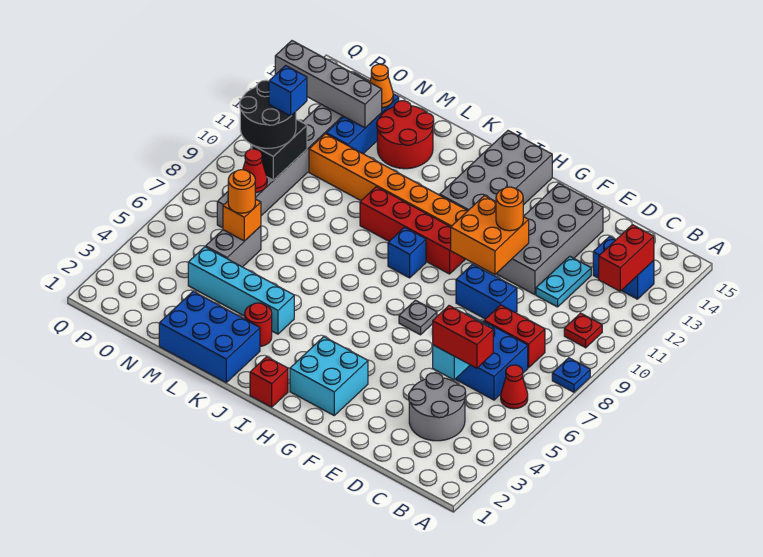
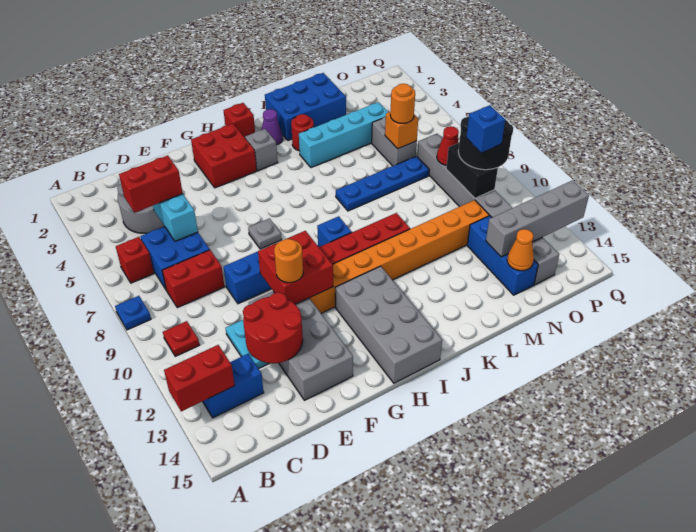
red cone B6 level 1 -> red brick B6 level 1
red brick B12:B13 level 2 -> red brick A13:B13 level 2
orange brick F10:G11 level 2 -> red brick F10:G11 level 2
cyan brick G2:H3 level 1 -> red brick G2:H3 level 1
none -> grey brick I3 level 1
none -> purple cone J2 level 1
none -> blue plate K7:N7 level 1
red round brick L13:M14 level 1 -> red round brick D12:E13 level 2

